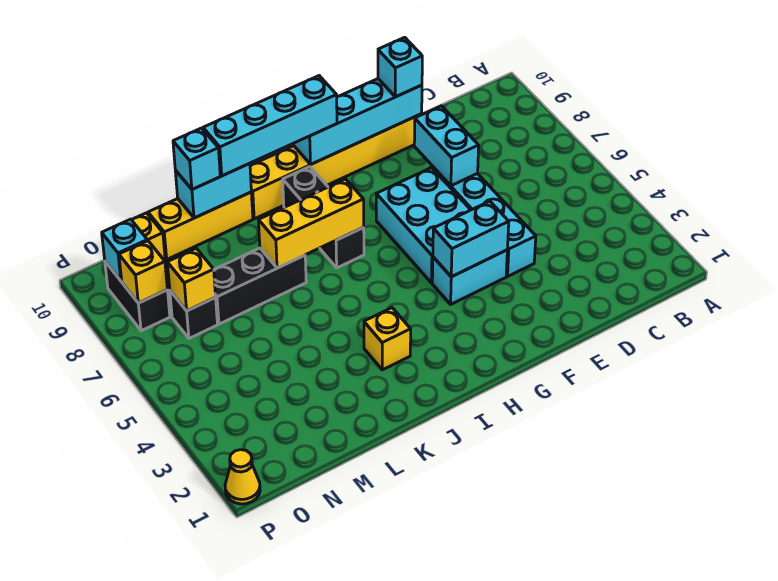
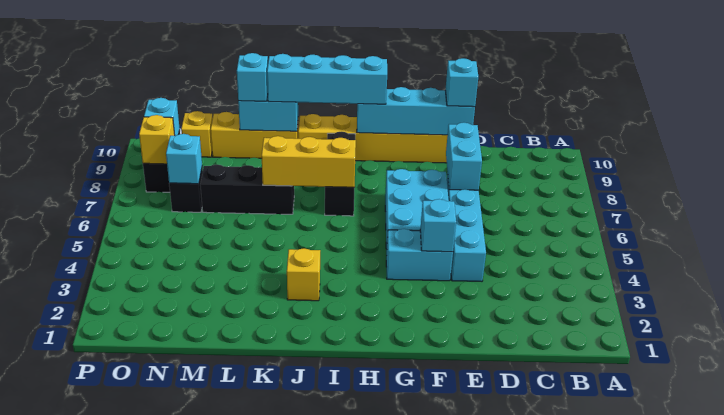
cyan brick F4:G4 level 2 -> cyan brick F4 level 2
yellow brick N7 level 2 -> cyan brick N7 level 2
yellow cone P1 level 1 -> none

